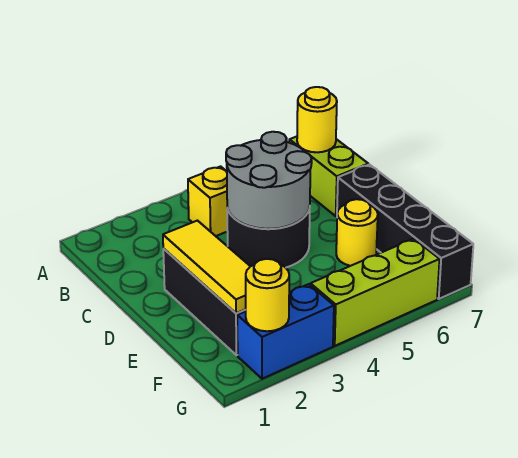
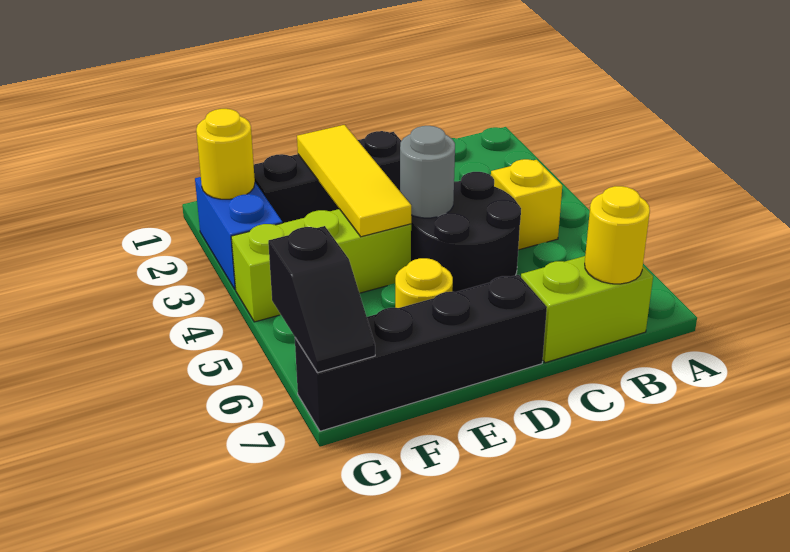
grey round brick C4:D5 level 2 -> grey round brick D4 level 2
yellow tile D2:F2 level 2 -> yellow tile E2:E4 level 2
lime brick G4:G6 level 1 -> lime brick E4:G4 level 1
none -> black slope G6:G7 level 2 top 6

